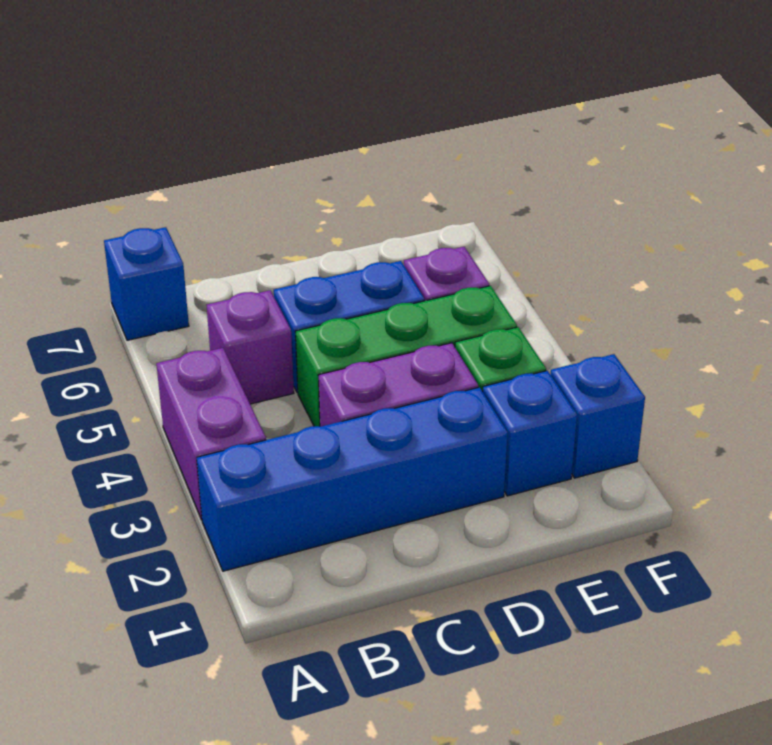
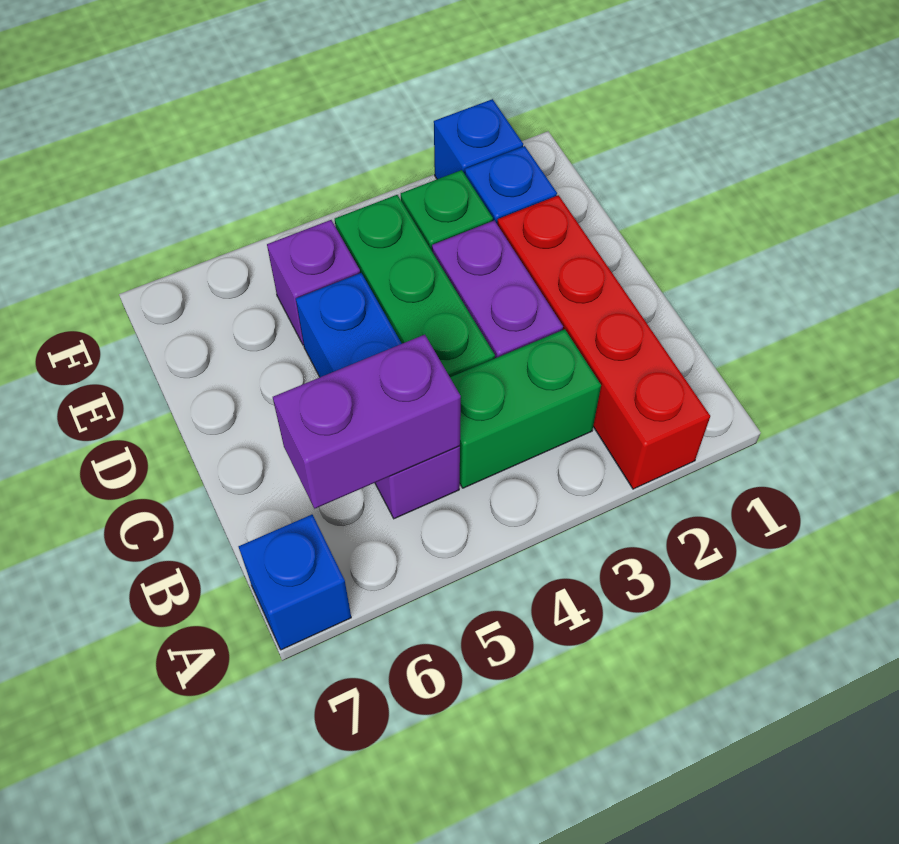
blue brick A2:D2 level 1 -> red brick A2:D2 level 1
purple brick A3:A4 level 1 -> purple brick B5:B6 level 2
none -> green brick B3:B4 level 1

